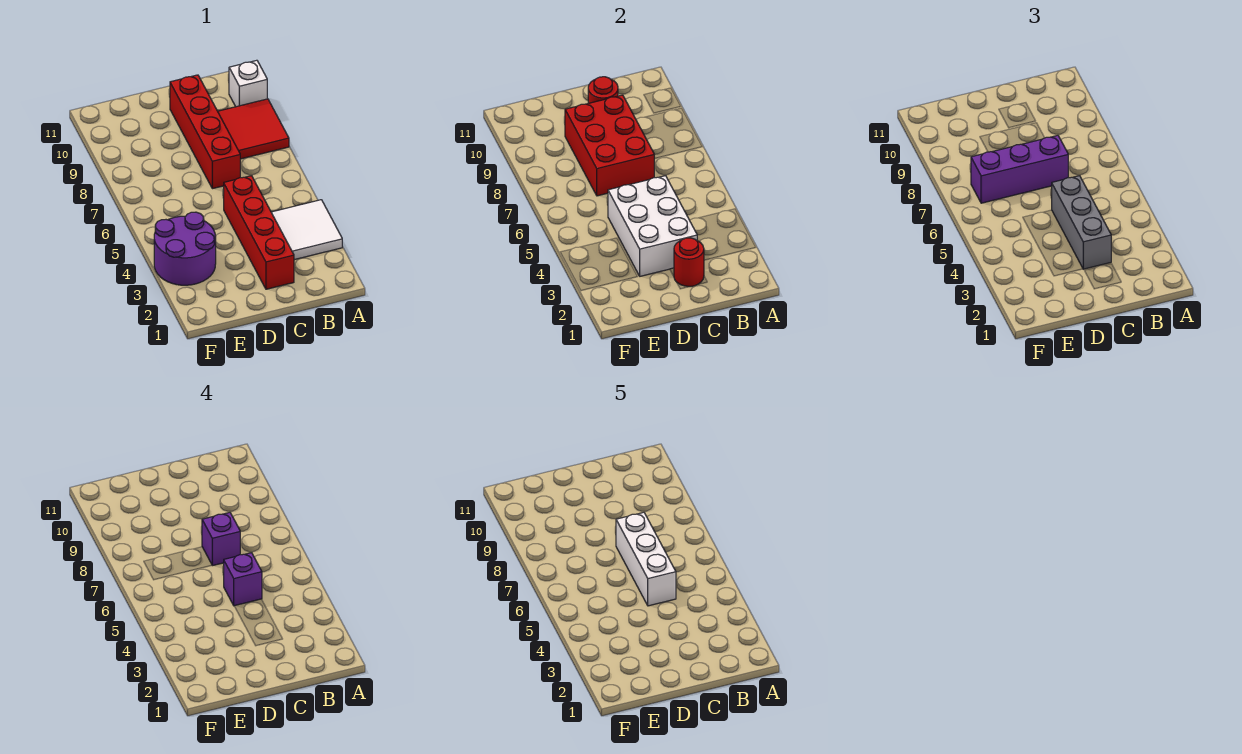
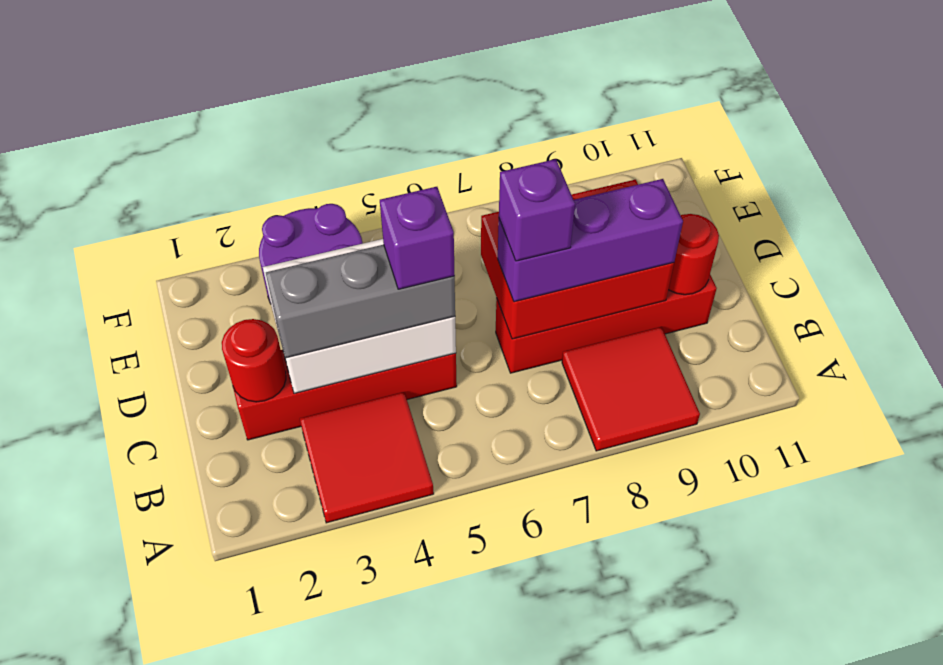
white tile A3:B4 level 1 -> red tile A3:B4 level 1
white brick A10 level 1 -> none
white brick C5:C7 level 5 -> none
purple brick C7:E7 level 3 -> purple brick C7:C9 level 3

